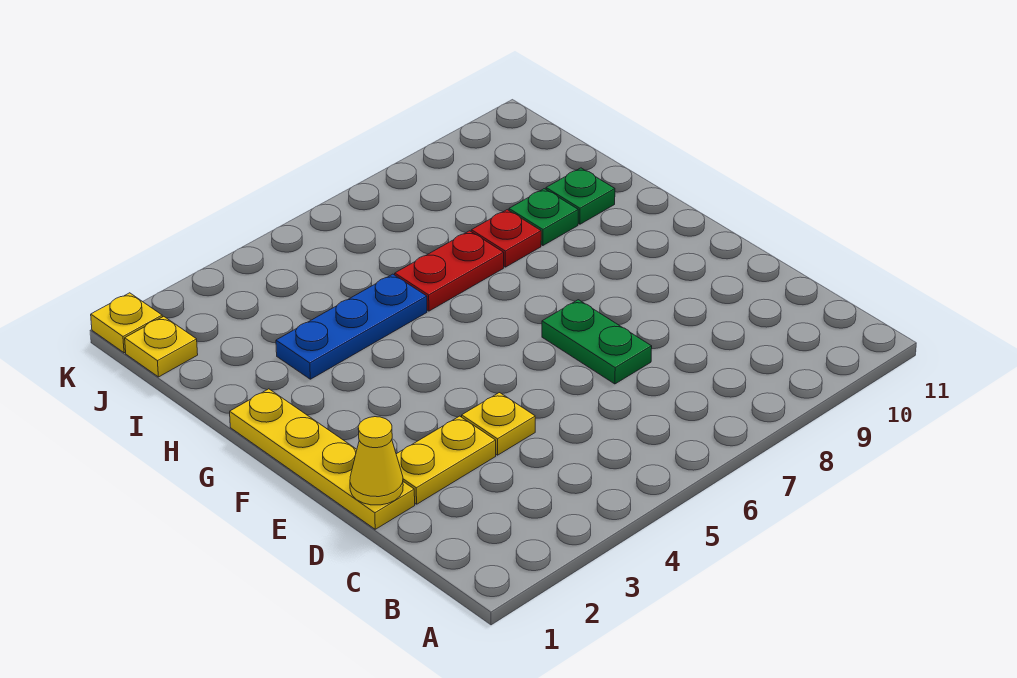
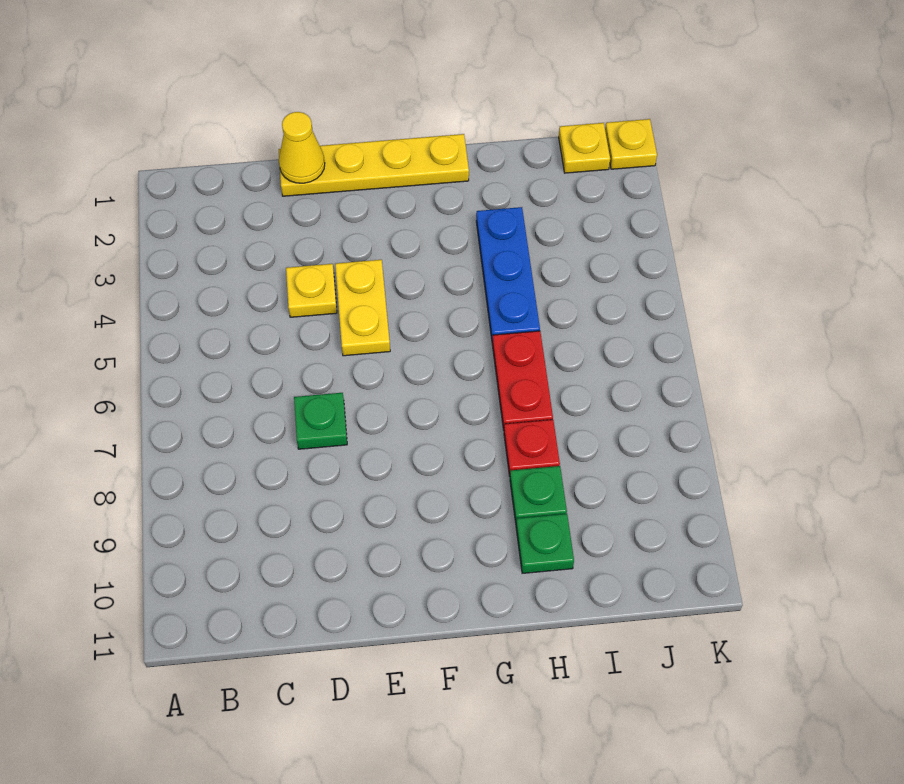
yellow plate D2:D3 level 1 -> yellow plate E4:E5 level 1
green plate D7:E7 level 1 -> green plate D7 level 1

